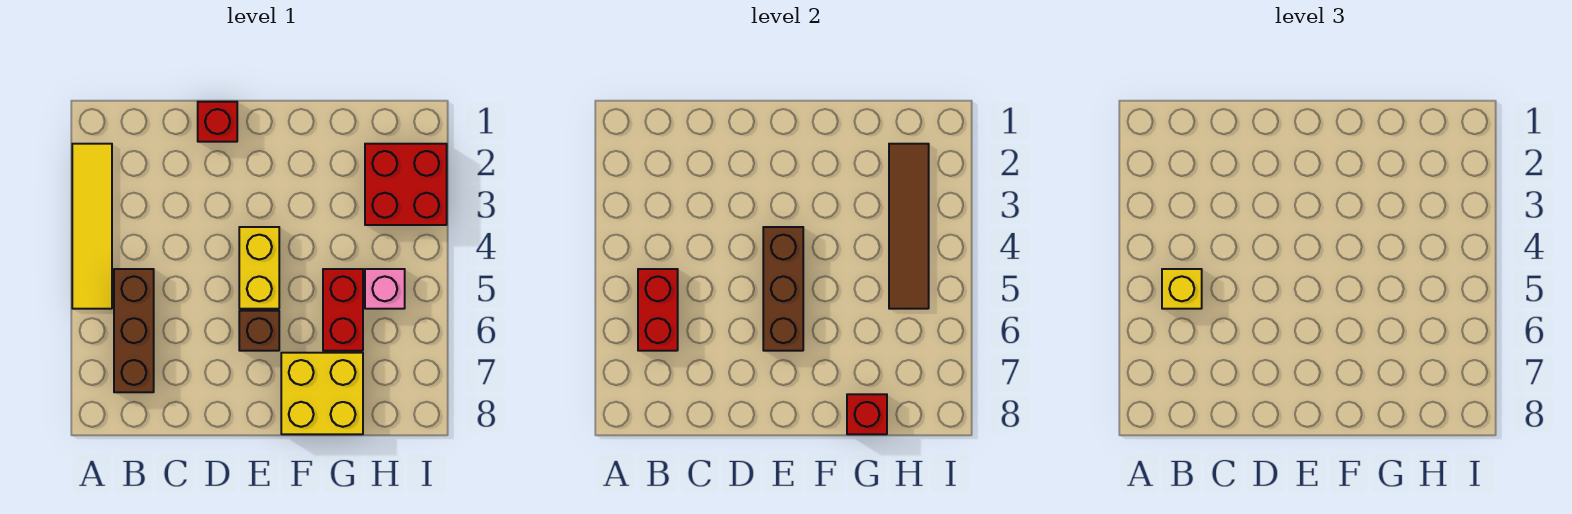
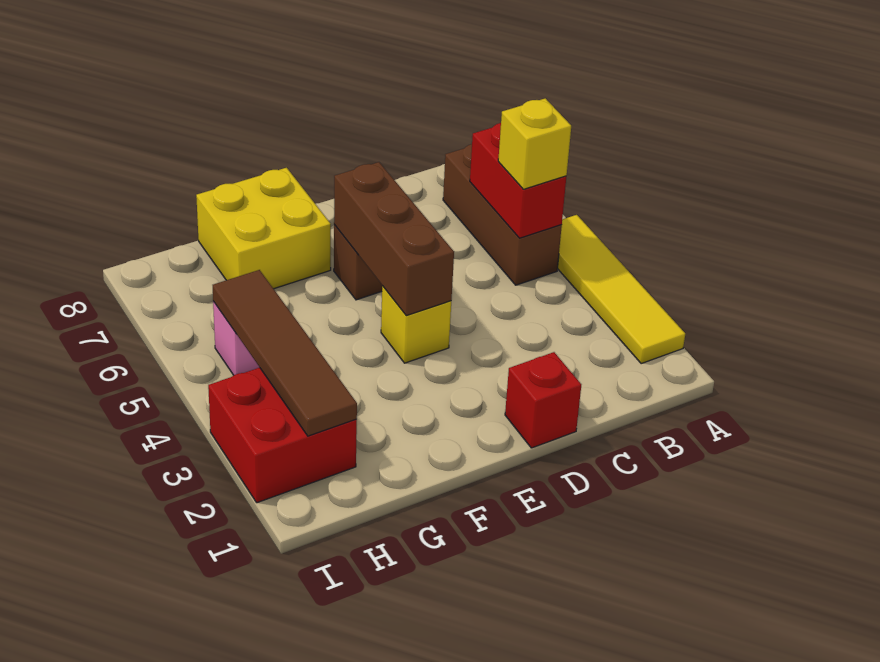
yellow brick E4:E5 level 1 -> yellow brick E4 level 1
red brick G5:G6 level 1 -> none
red brick G8 level 2 -> none

